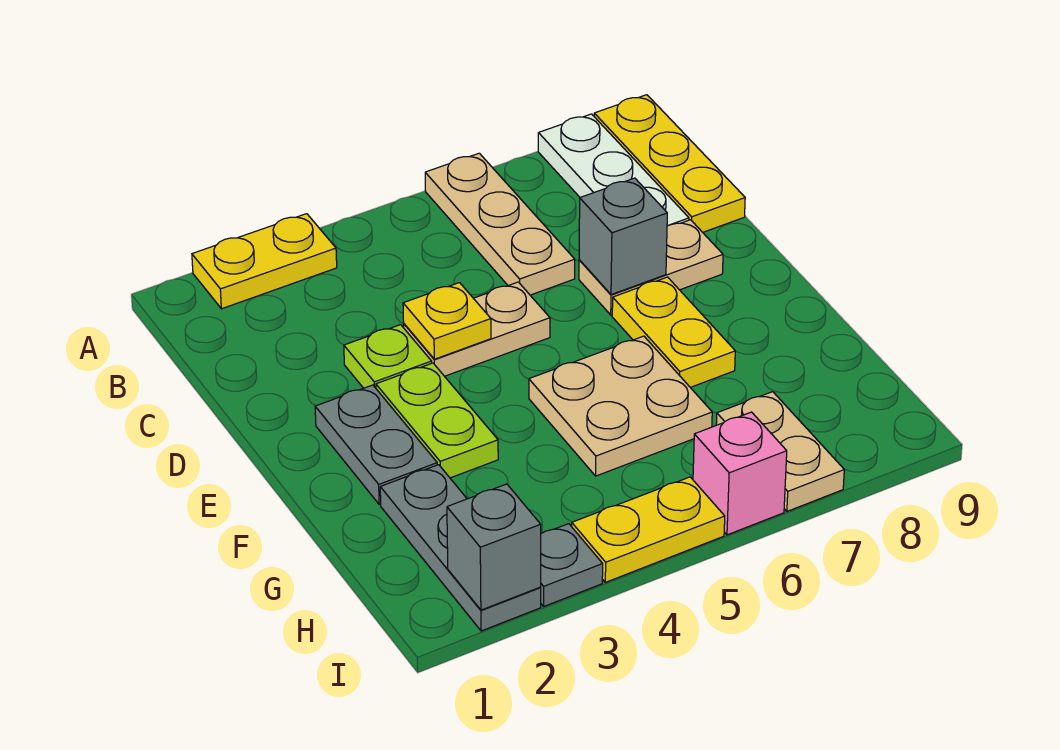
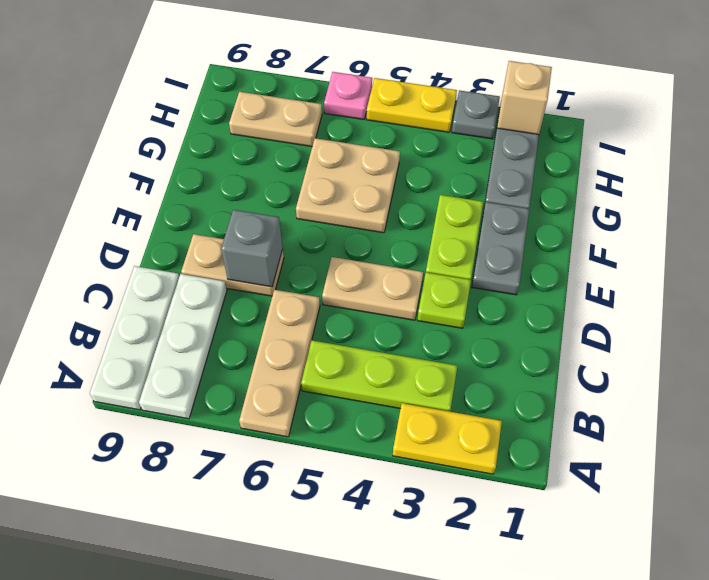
yellow plate A9:C9 level 1 -> white plate A9:C9 level 1
none -> lime plate B3:B5 level 1
yellow plate D4 level 2 -> none
yellow plate E7:F7 level 1 -> none
tan plate H7:I7 level 1 -> tan plate H7:H8 level 1
grey brick I2 level 2 -> tan brick I2 level 2
pink brick I6 level 1 -> pink plate I6 level 1

